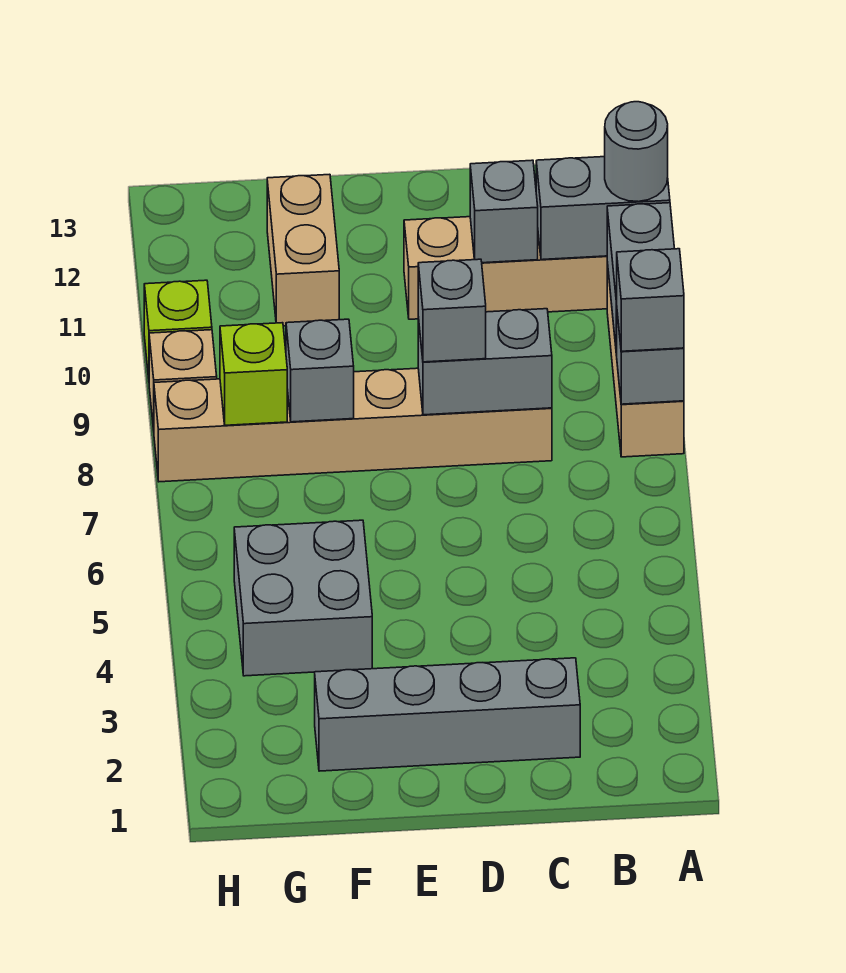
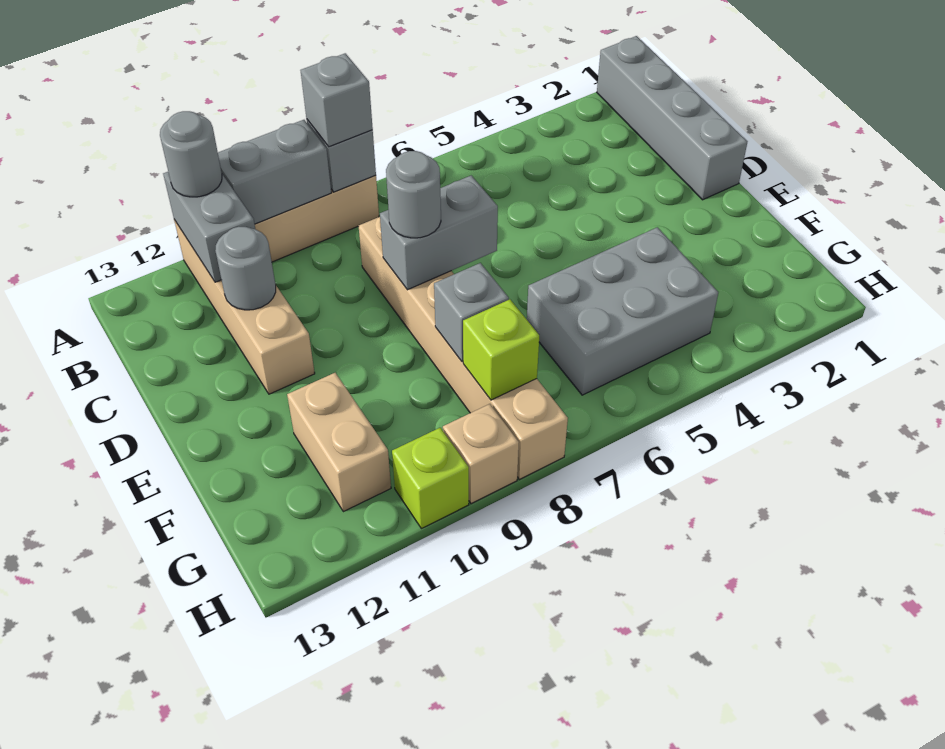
grey brick C2:F2 level 1 -> grey brick A1:D1 level 1
grey brick C8:D8 level 2 -> grey brick D7:D8 level 2
grey brick C11 level 2 -> grey round brick C11 level 2
grey brick D8 level 3 -> grey round brick D8 level 3
grey brick F4:G5 level 1 -> grey brick F4:G6 level 1
tan brick F11:F12 level 1 -> tan brick F11:G11 level 1

